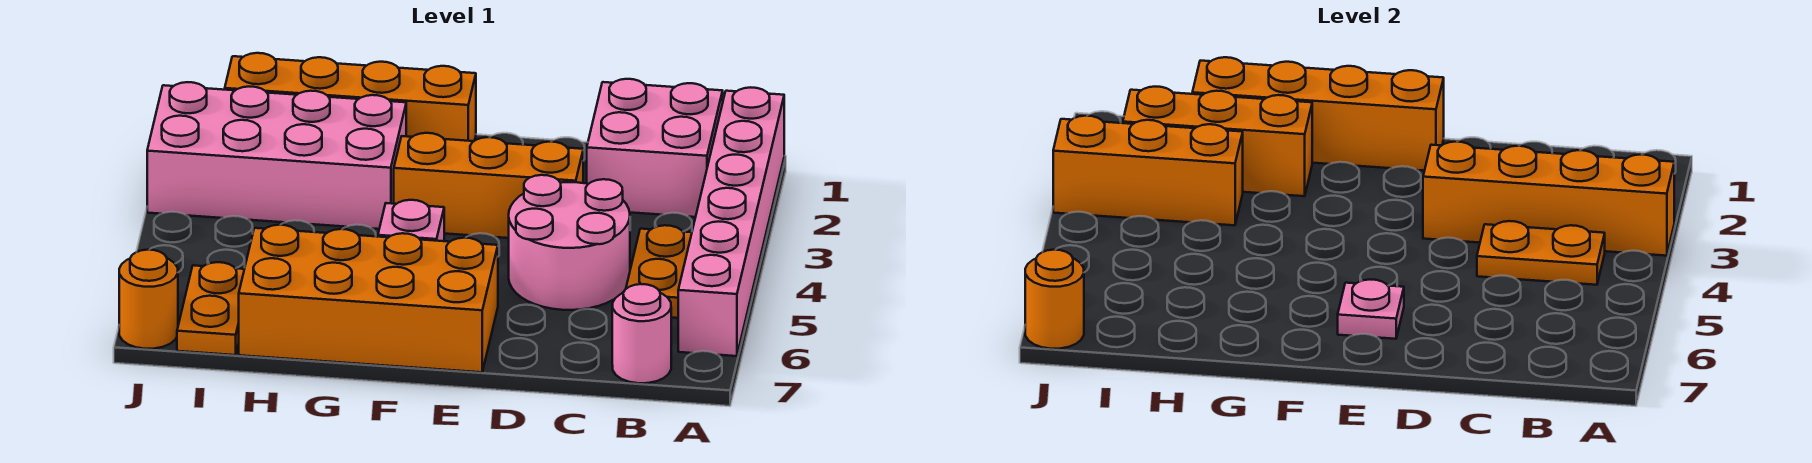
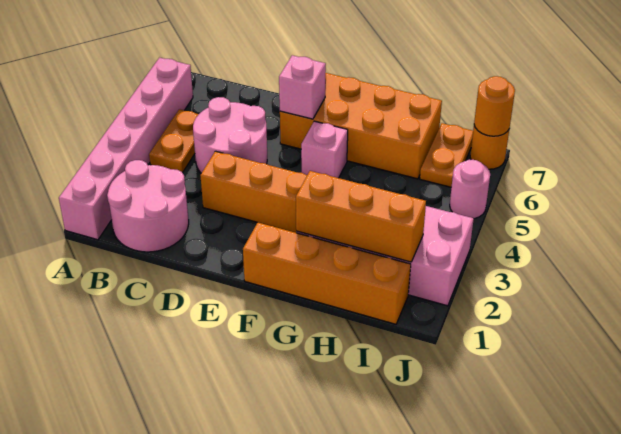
orange brick A3:D3 level 2 -> none
pink brick B1:C2 level 1 -> pink round brick B1:C2 level 1
orange plate B4:C4 level 2 -> none
pink round brick B7 level 1 -> pink round brick J5 level 1
orange brick E1:H1 level 2 -> none
pink plate E6 level 2 -> pink brick E6 level 2
orange brick H3:J3 level 2 -> none

